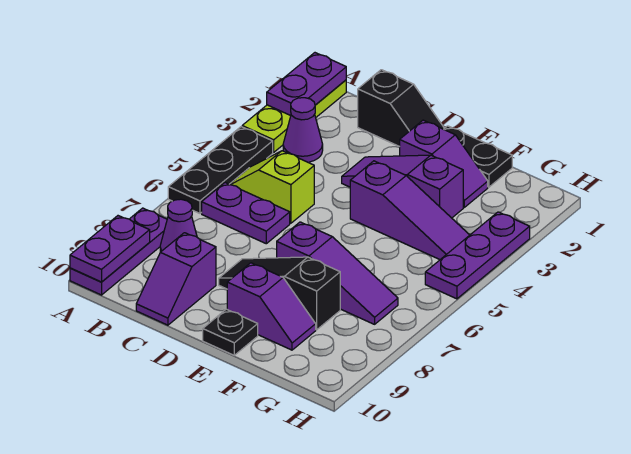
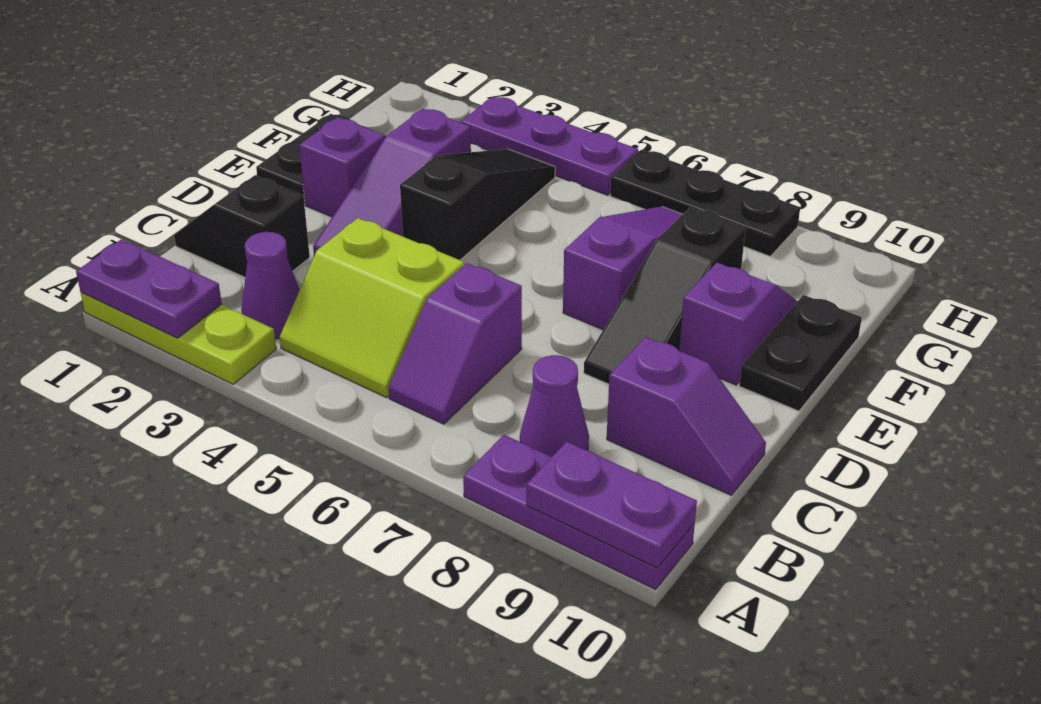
black plate A4:A6 level 1 -> black plate H6:H8 level 1
lime slope B5:C5 level 1 top C -> lime slope B4:C5 level 1 top C
purple plate B6:C6 level 1 -> purple slope B6:C6 level 1 top C
black slope C1:D1 level 1 top C -> black slope C1:C2 level 1 top 2
purple slope E4:G4 level 1 top E -> black slope E4:G4 level 1 top E
black plate E10 level 1 -> black plate E10:F10 level 1

